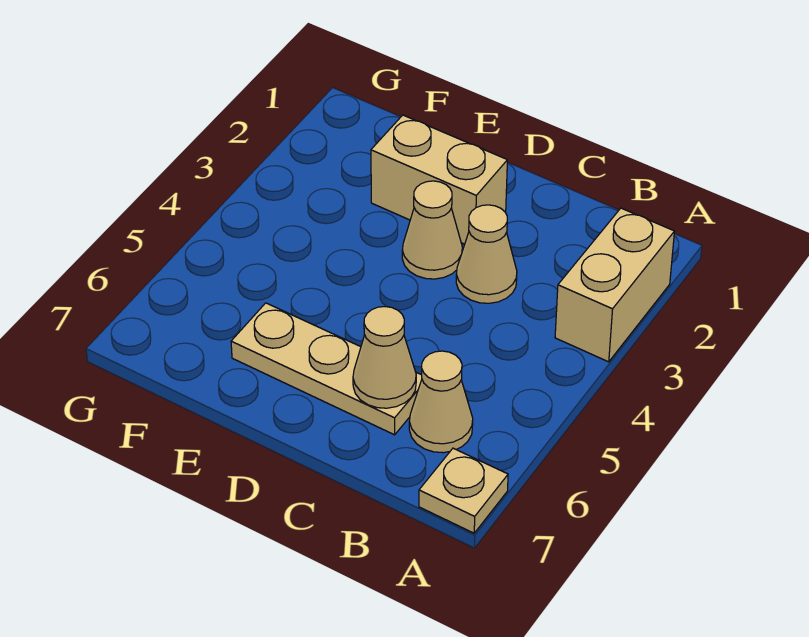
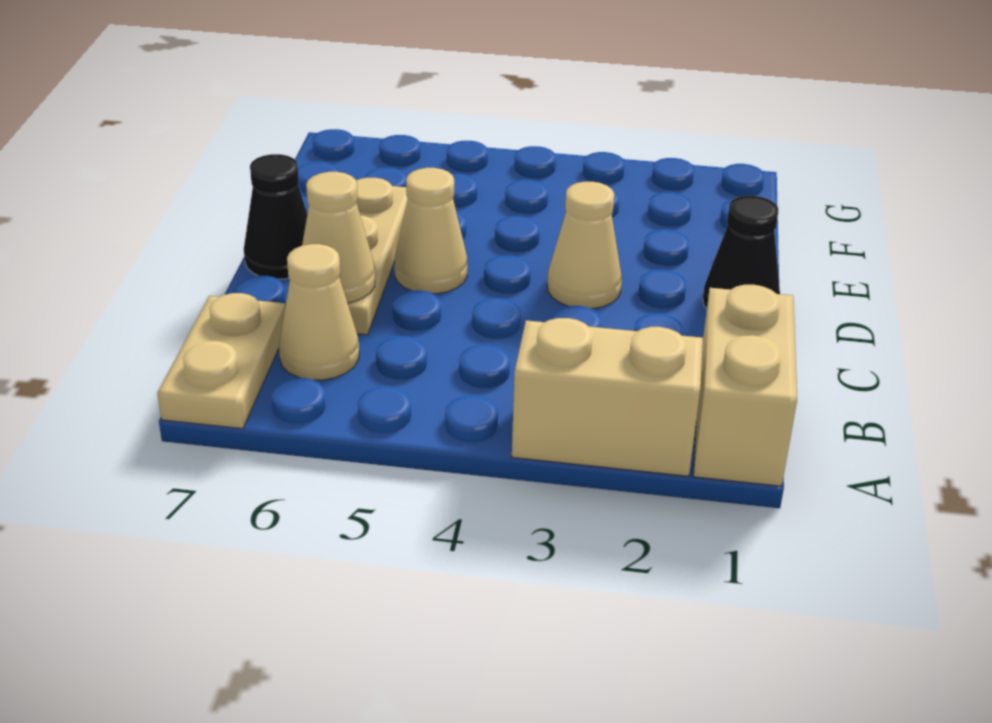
tan plate A7 level 1 -> tan plate A7:B7 level 1
tan cone C3 level 1 -> tan cone D5 level 1
none -> black cone D1 level 1
tan brick D2:E2 level 1 -> tan brick A1:B1 level 1
none -> black cone D7 level 1

